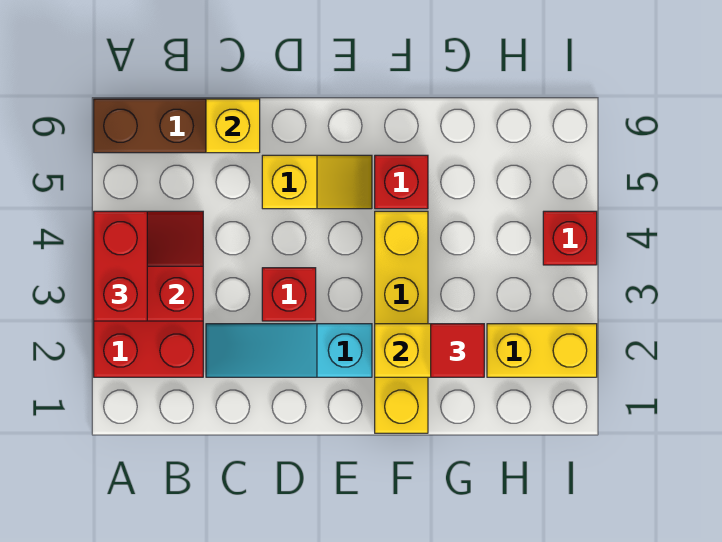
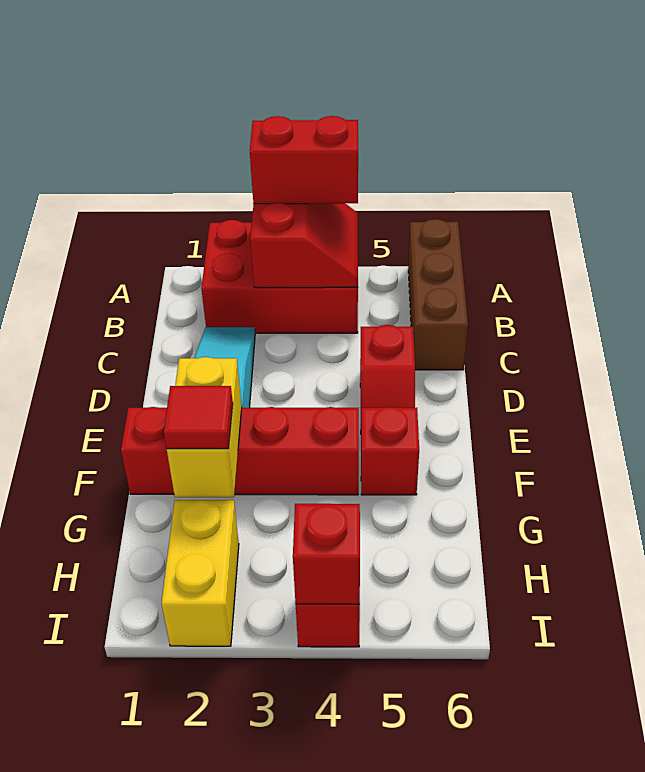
yellow brick C6 level 2 -> none
red brick D3 level 1 -> red brick I4 level 2
yellow slope D5:E5 level 1 top D -> red slope D5:E5 level 1 top D
yellow brick F1:F4 level 1 -> red brick F1:F4 level 1

